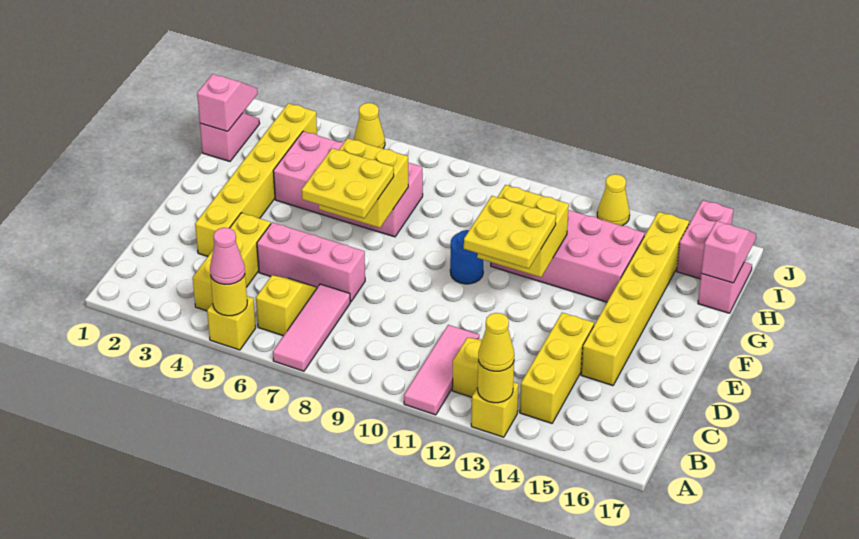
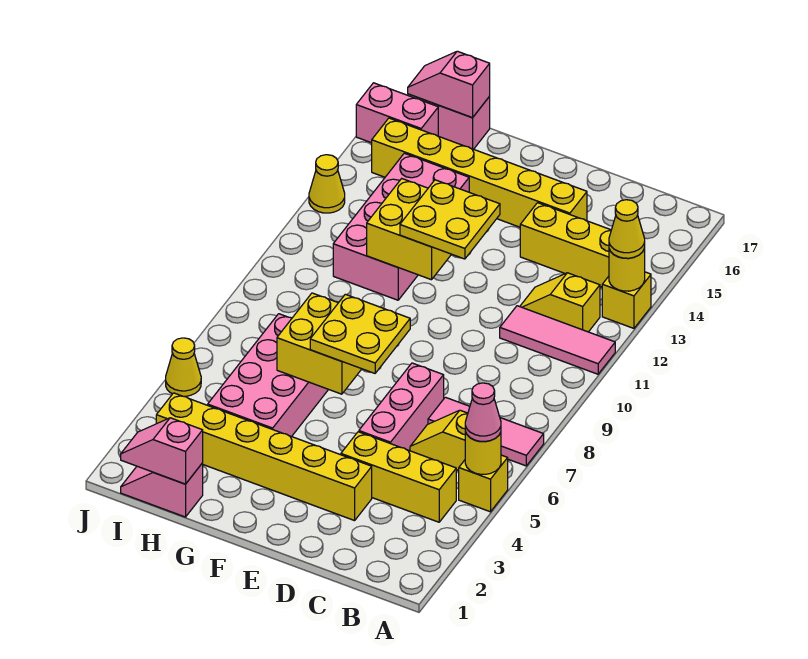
blue round brick F10 level 1 -> none

